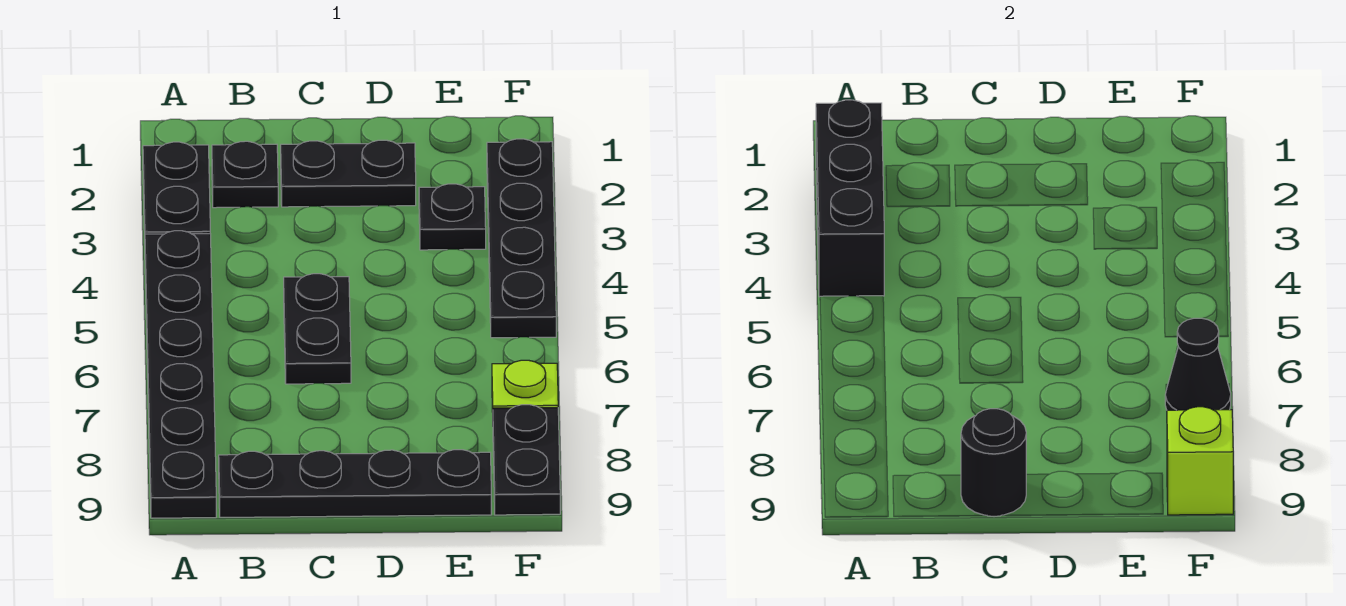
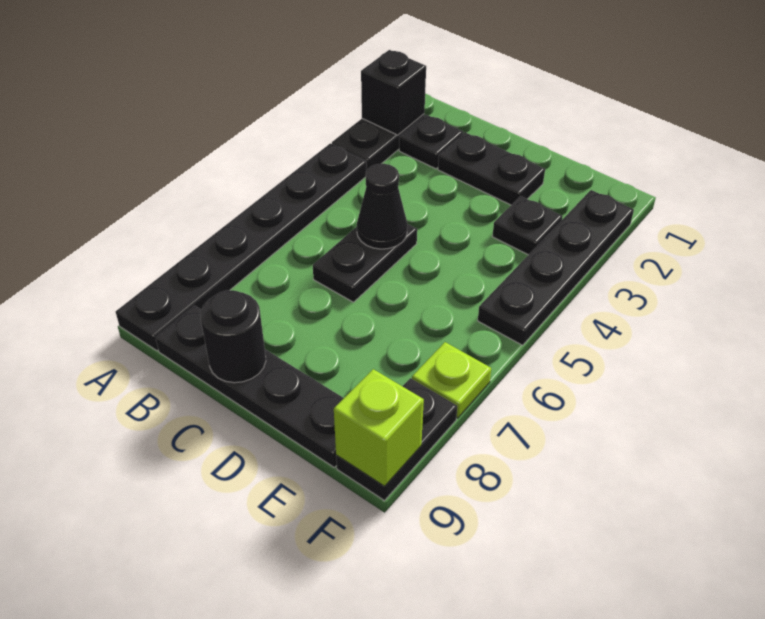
black brick A2:A4 level 2 -> black brick A2 level 2
black cone F7 level 2 -> black cone C5 level 2

